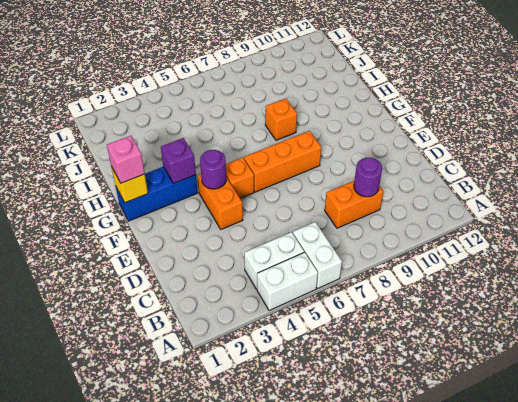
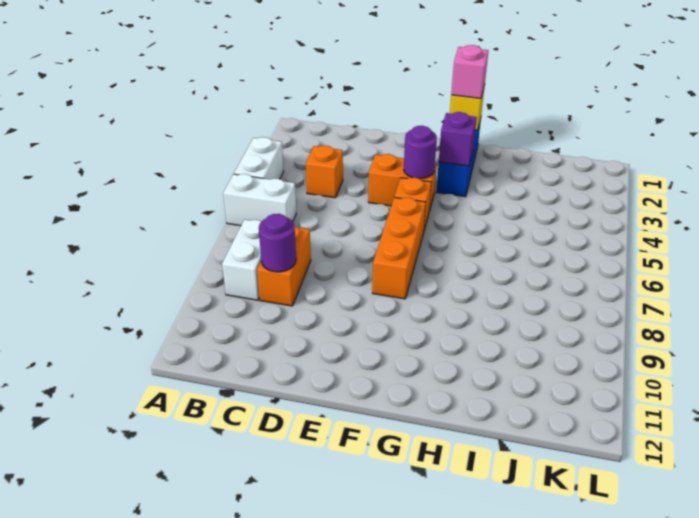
white brick B4:B5 level 1 -> white brick B8:B9 level 1
orange brick H8 level 1 -> orange brick C4 level 1

